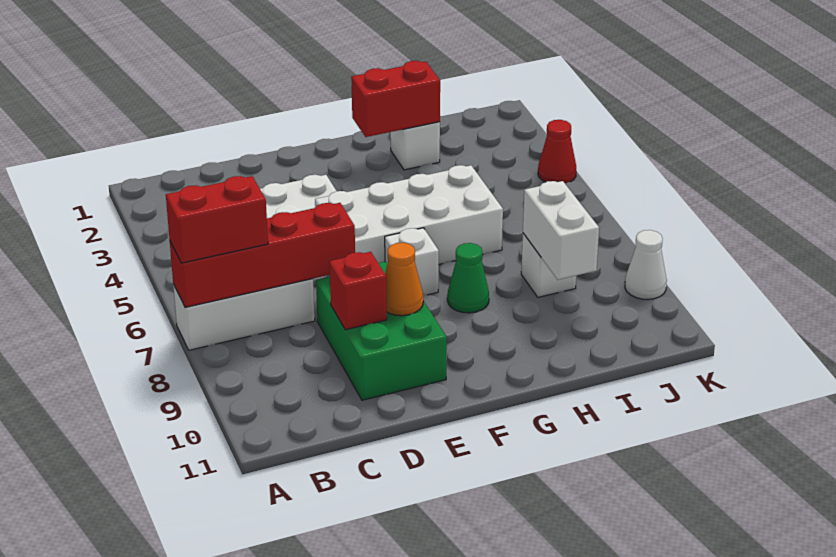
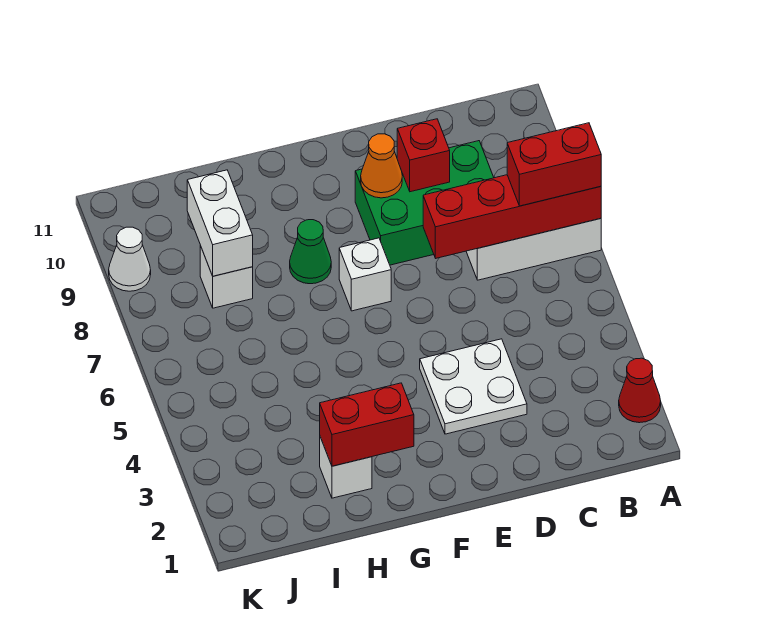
green brick D8:E10 level 1 -> green brick C8:E9 level 1
white brick E5:H6 level 1 -> none
red cone K4 level 1 -> red cone A2 level 1

